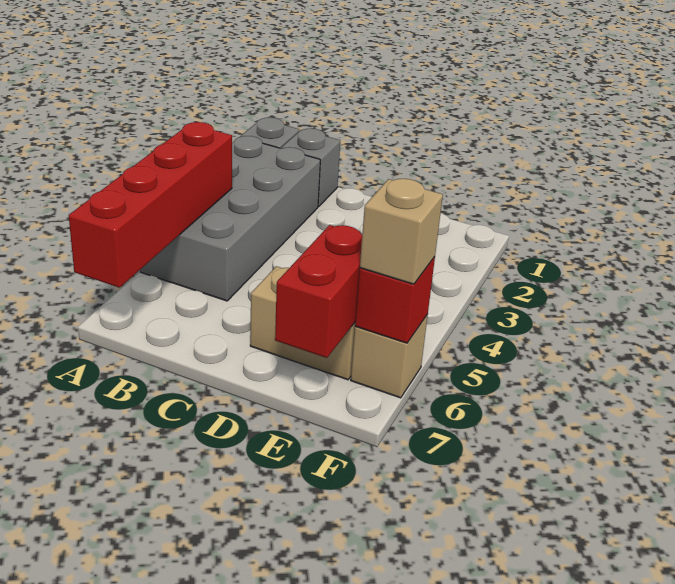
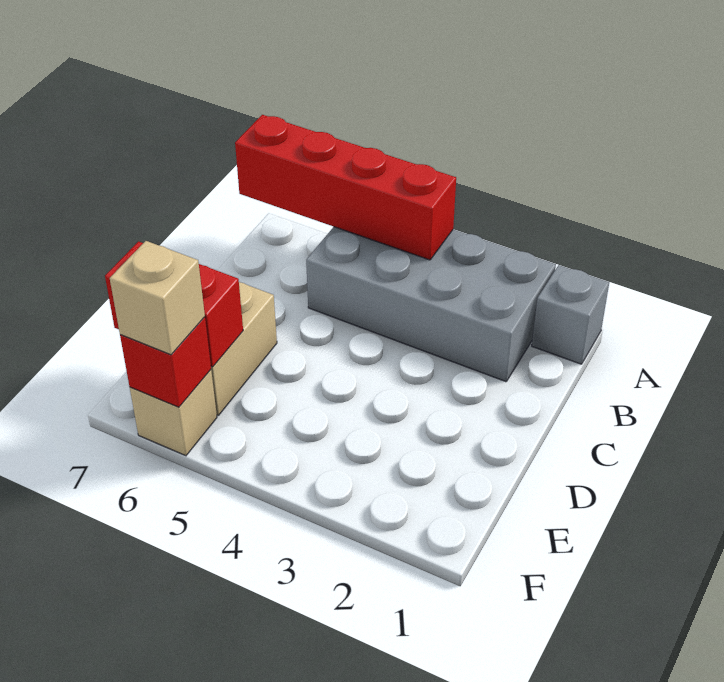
grey brick B1 level 1 -> none

